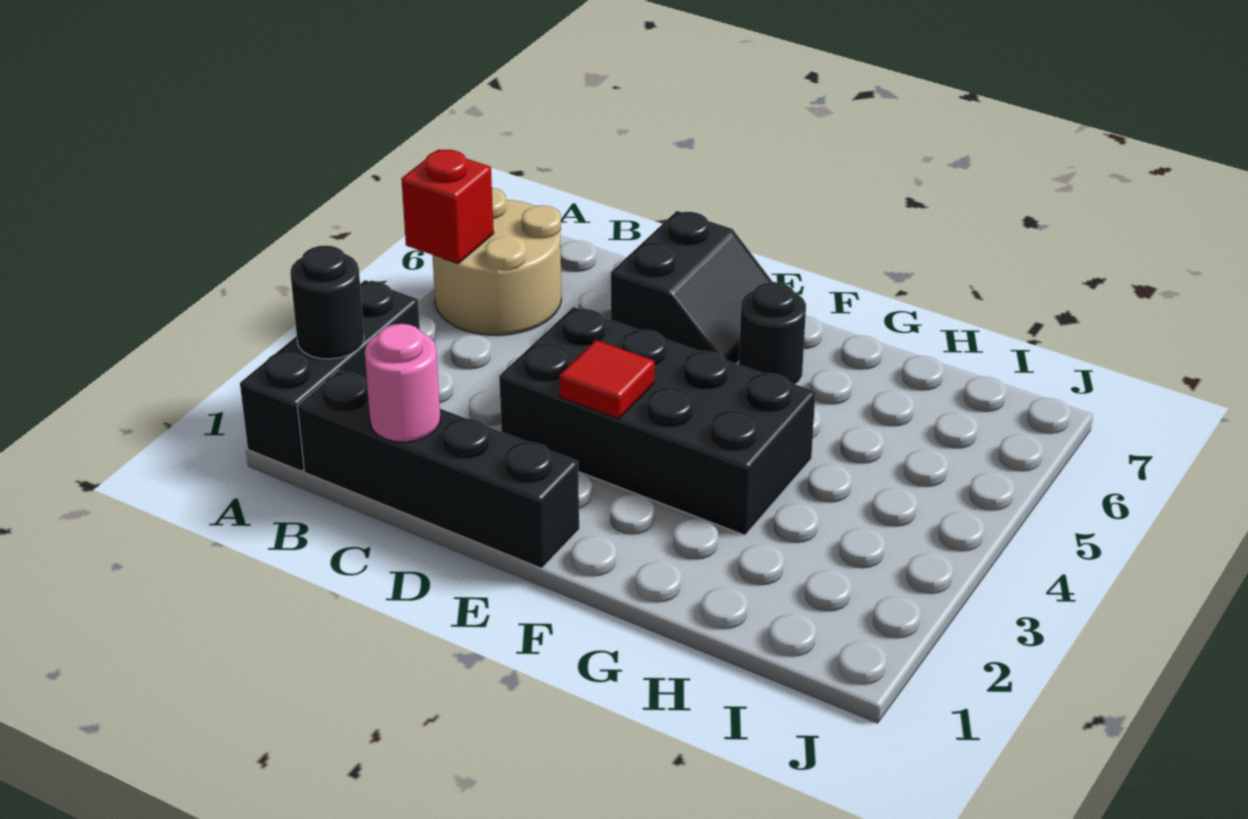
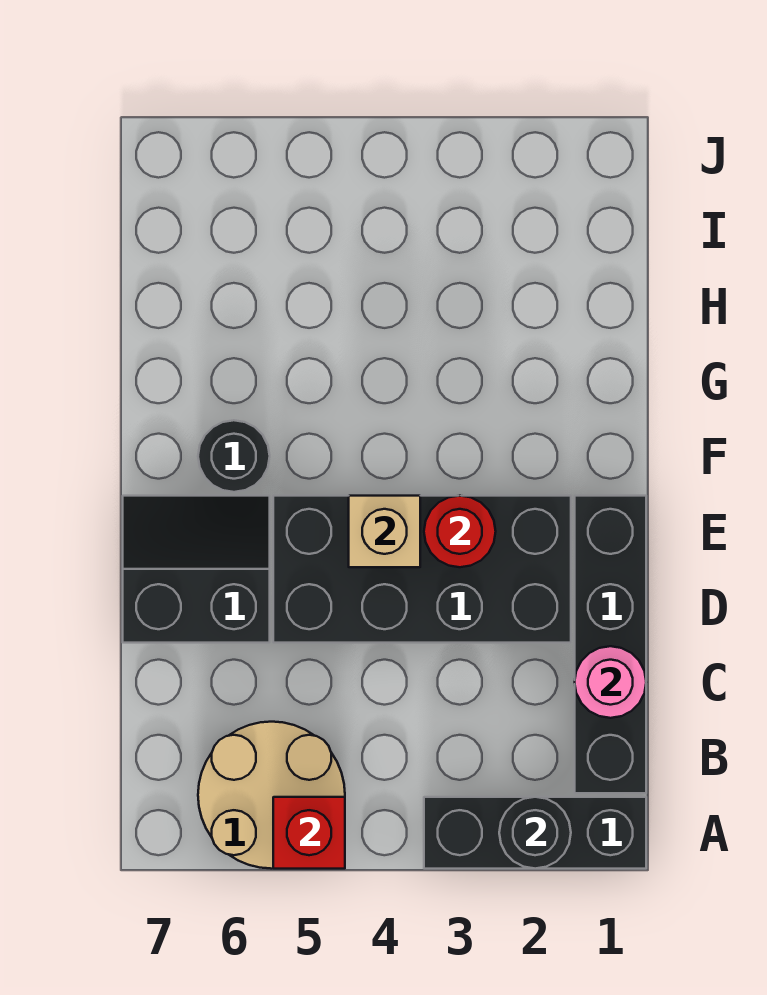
black brick D3:G4 level 1 -> black brick D2:E5 level 1
red tile E3 level 2 -> red round brick E3 level 2
none -> tan brick E4 level 2

